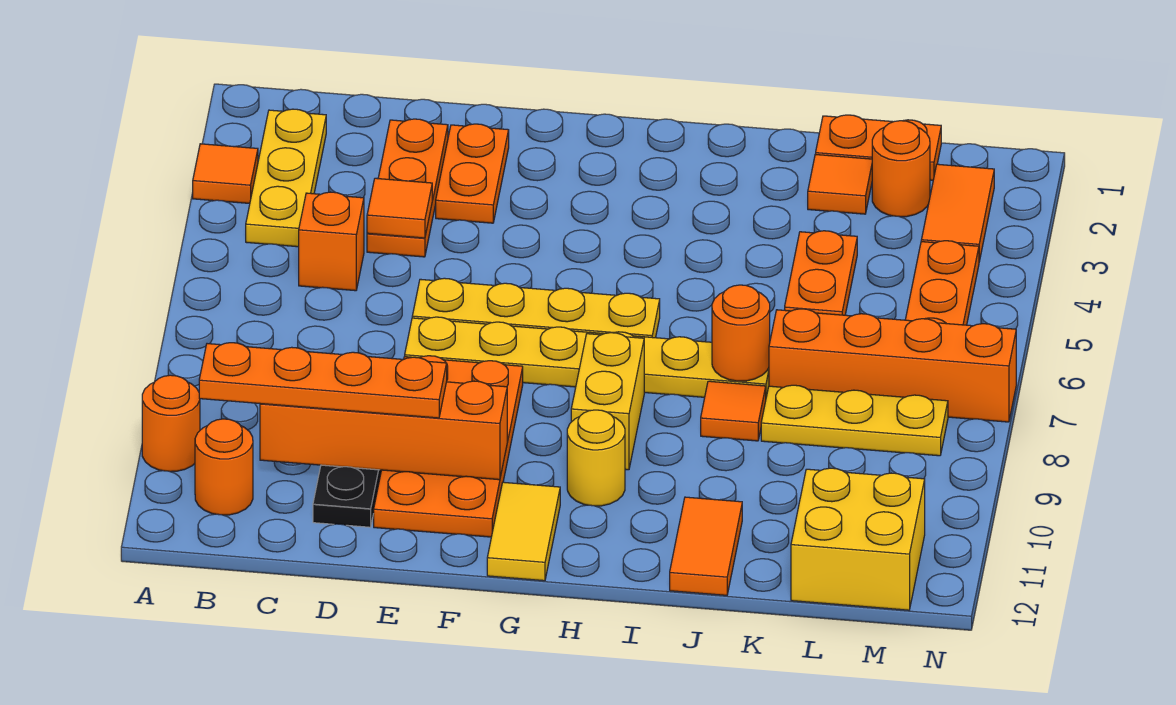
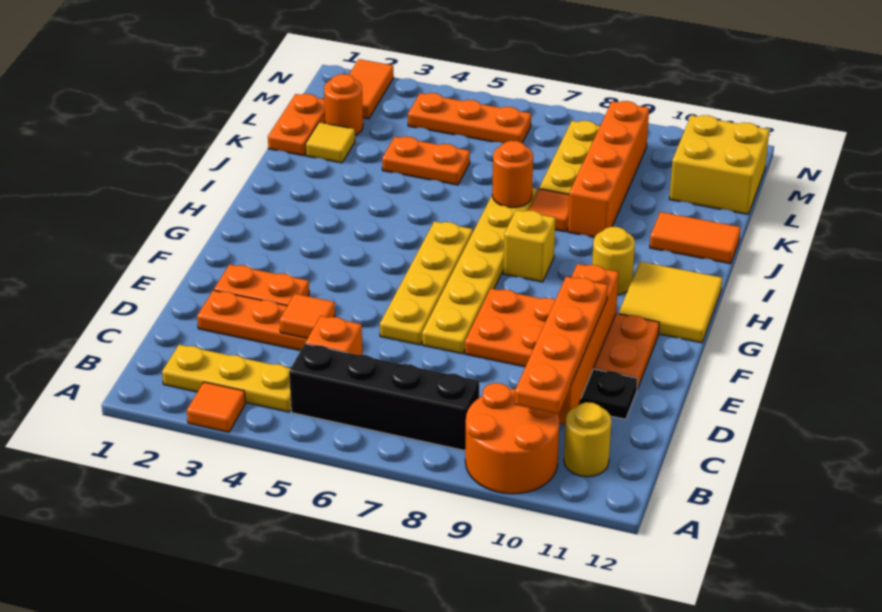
orange round brick A10 level 1 -> orange round brick A9:B10 level 1
none -> black brick B5:B8 level 1
orange round brick B11 level 1 -> yellow round brick B11 level 1
yellow tile G11:G12 level 1 -> yellow tile G11:H12 level 1
yellow brick H8:H9 level 1 -> yellow brick H8 level 1
orange tile K2 level 1 -> yellow tile K2 level 1
orange brick K7:N7 level 1 -> orange brick J9:M9 level 1
orange tile M2:M3 level 1 -> orange tile M2:N2 level 1

